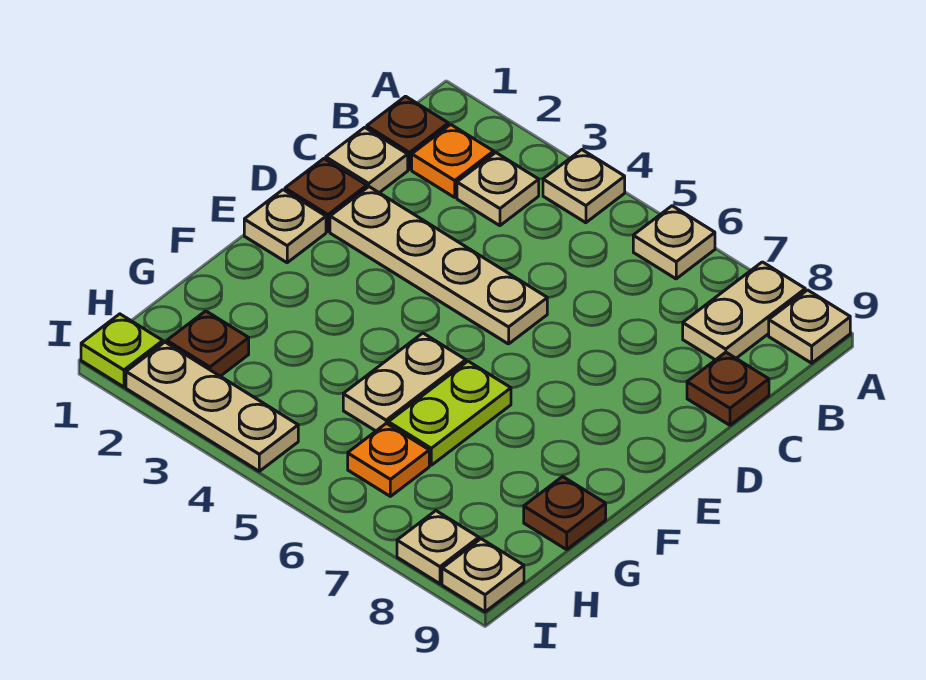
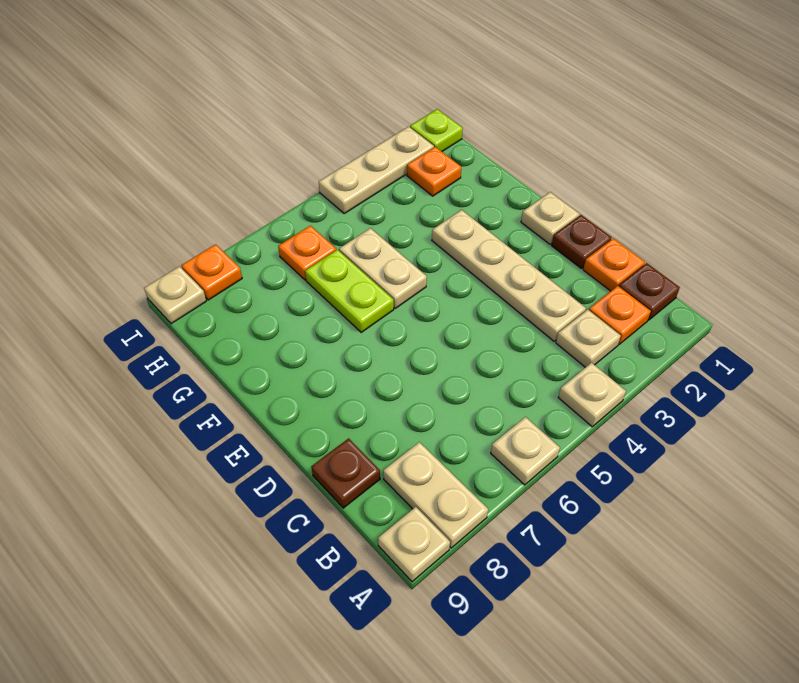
tan plate C1 level 1 -> orange plate C1 level 1
tan plate D2:D5 level 1 -> tan plate C3:F3 level 1
brown plate G9 level 1 -> none
brown plate H2 level 1 -> orange plate H2 level 1
tan plate I8 level 1 -> orange plate I8 level 1

